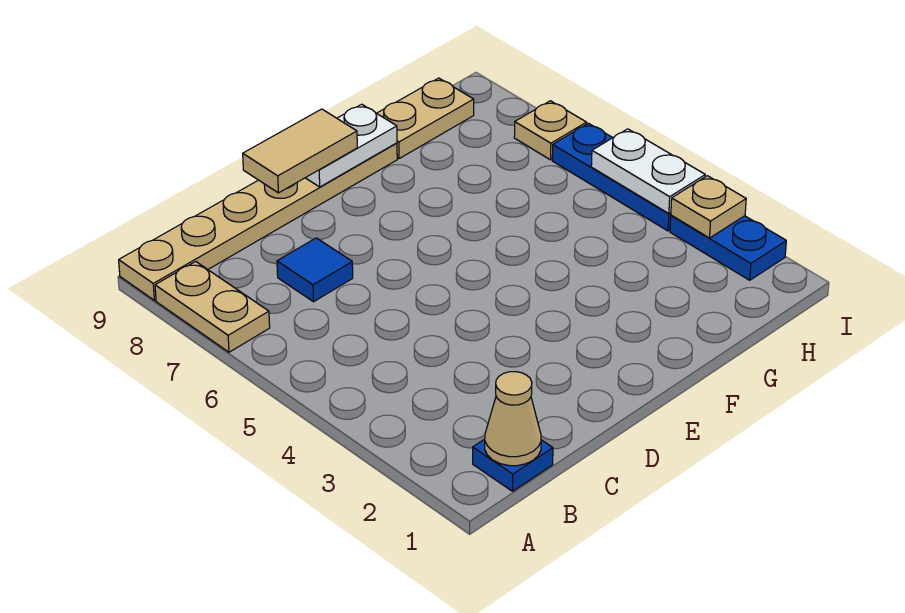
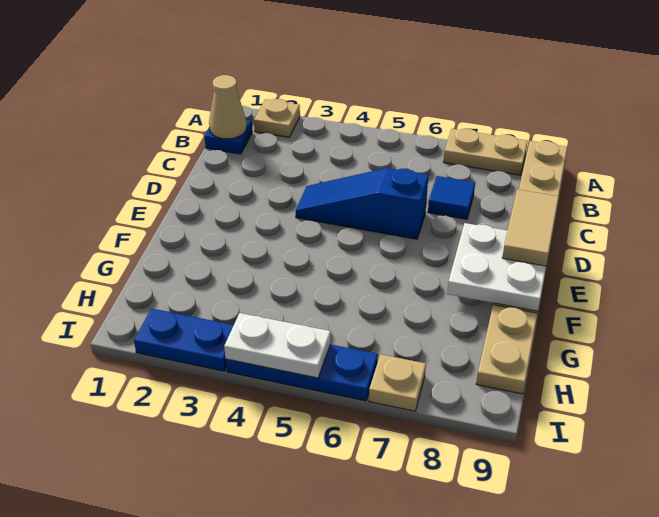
none -> blue slope D4:D6 level 1 top 6
white plate E9:F9 level 2 -> white plate E8:F9 level 2
tan plate I3 level 2 -> tan plate A2 level 1

